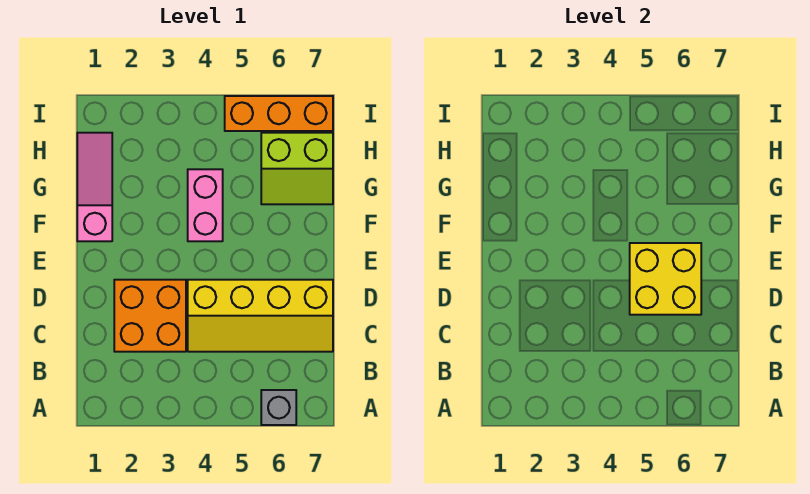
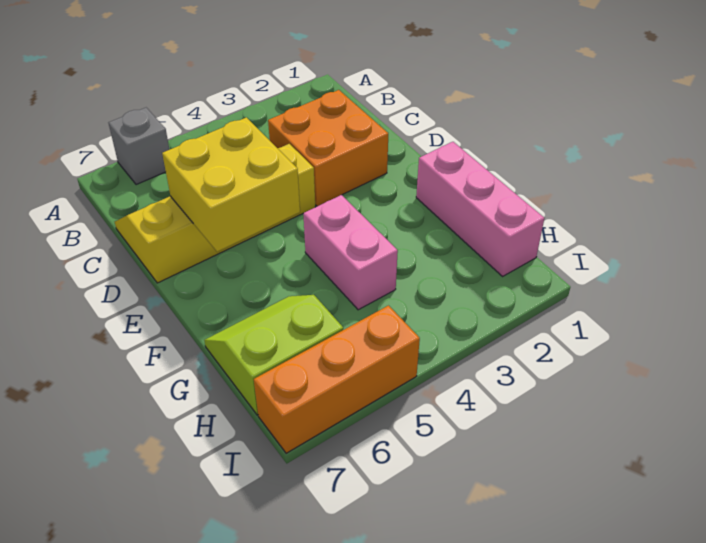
pink slope F1:H1 level 1 top F -> pink brick F1:H1 level 1

